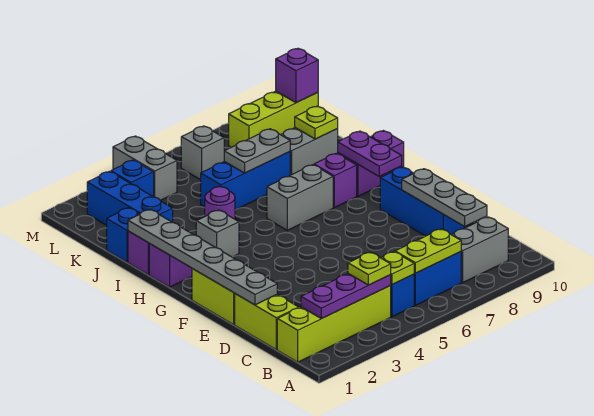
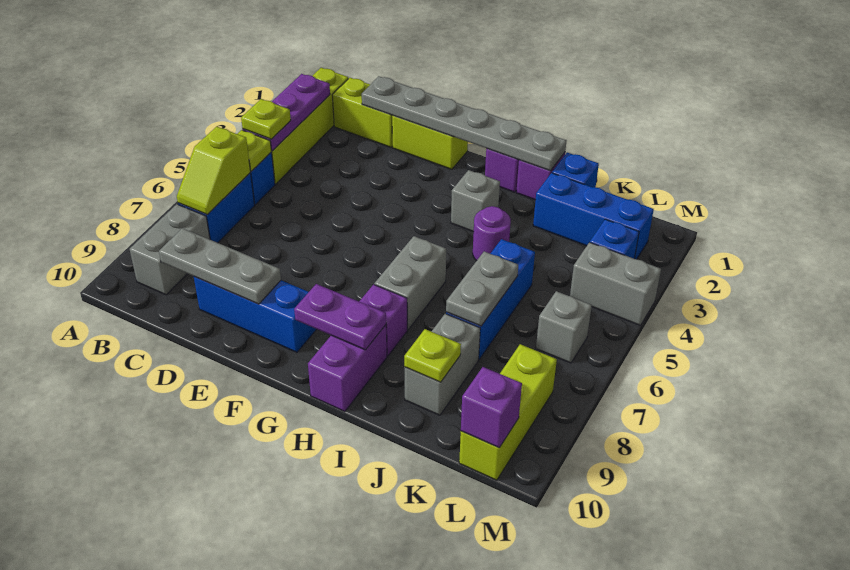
lime plate B6:B7 level 2 -> lime slope B6:B7 level 2 top 6

